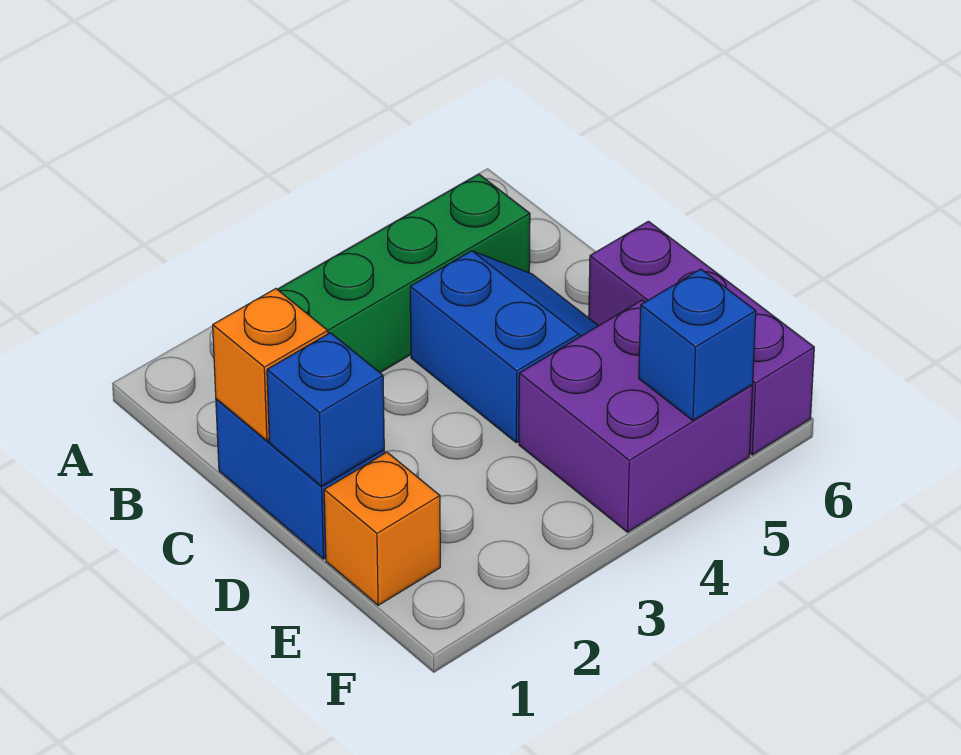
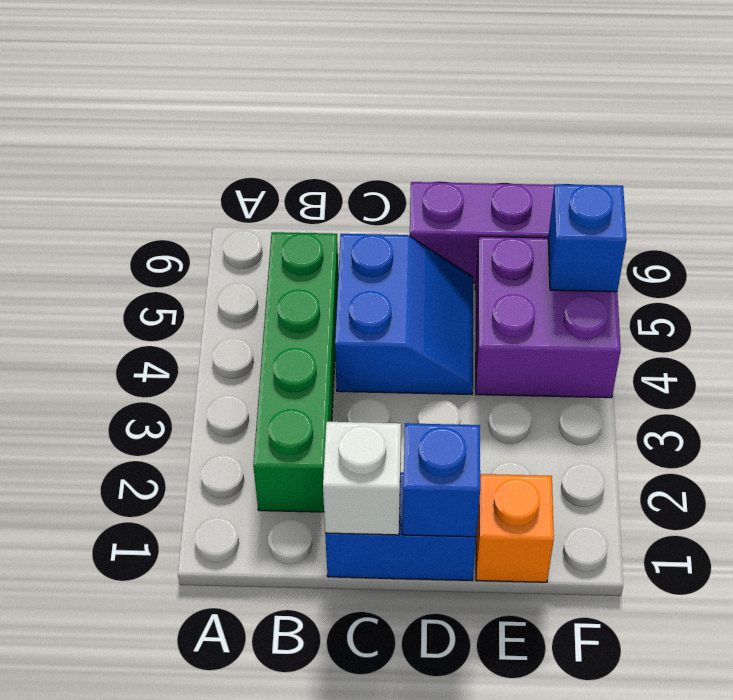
orange brick C1 level 2 -> white brick C1 level 2
blue slope C4:D5 level 1 top 4 -> blue slope C4:D5 level 1 top C

